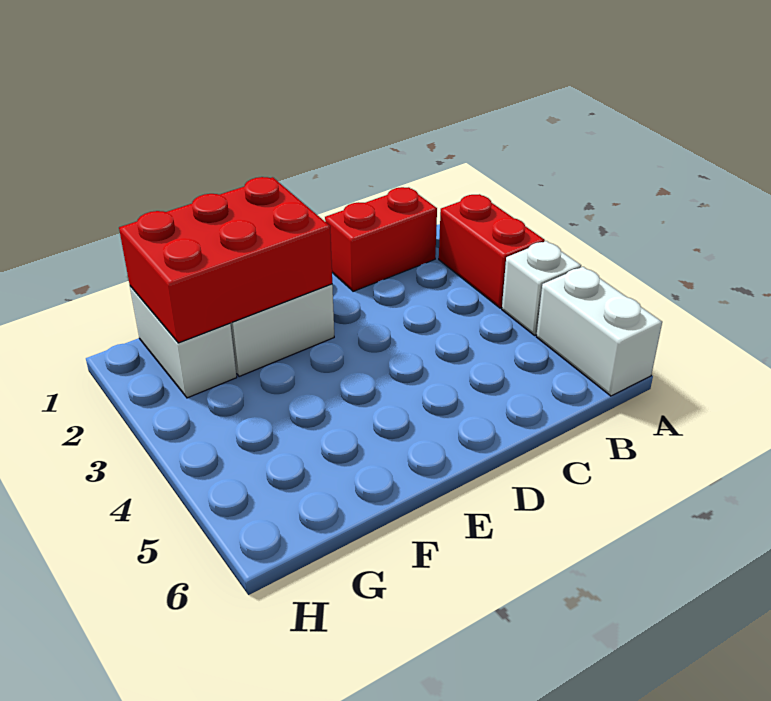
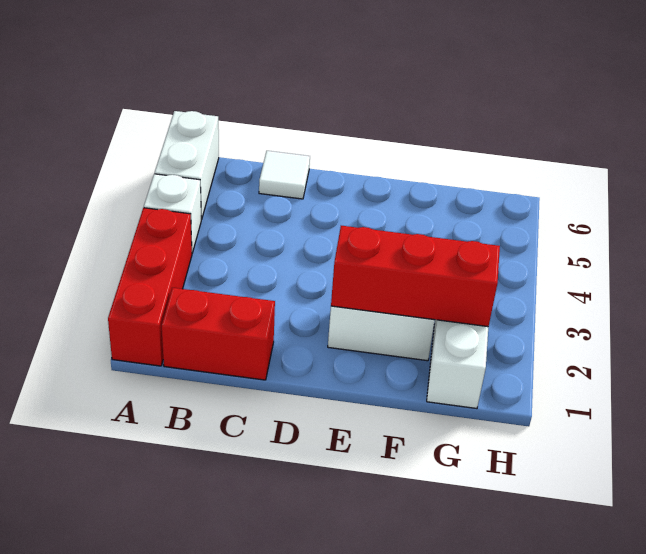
red brick A2:A3 level 1 -> red brick A1:A3 level 1
none -> white tile C6 level 1
red brick E1:G2 level 2 -> red brick E2:G2 level 2

